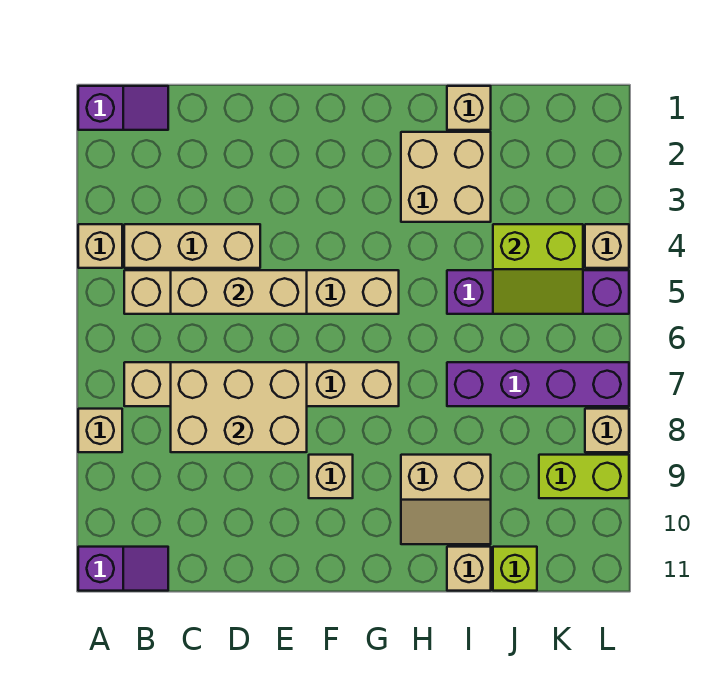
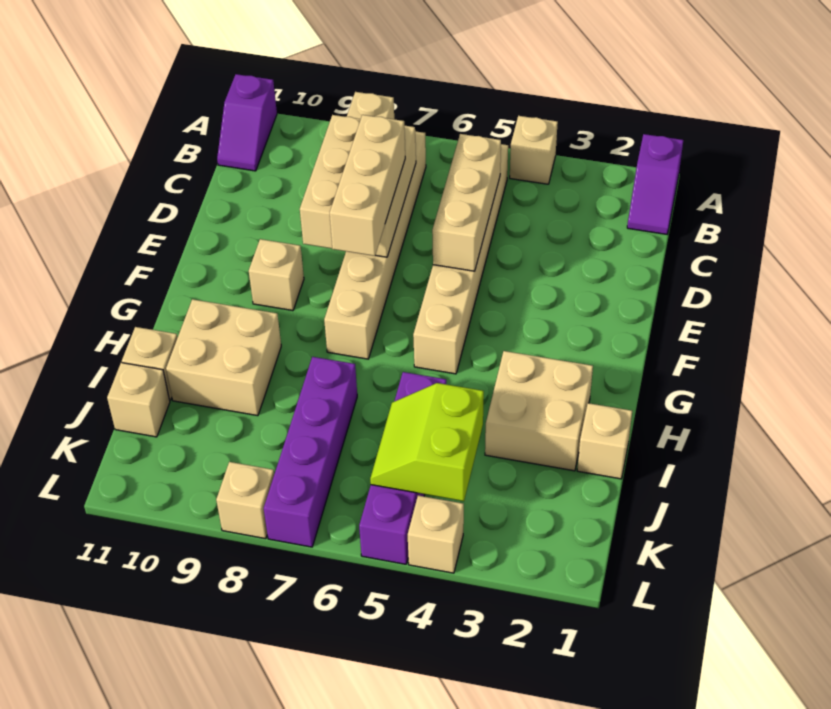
tan brick B4:D4 level 1 -> tan brick D7:F7 level 3
tan slope H9:I10 level 1 top 9 -> tan brick H9:I10 level 1
lime brick J11 level 1 -> tan brick J11 level 1
lime brick K9:L9 level 1 -> none

